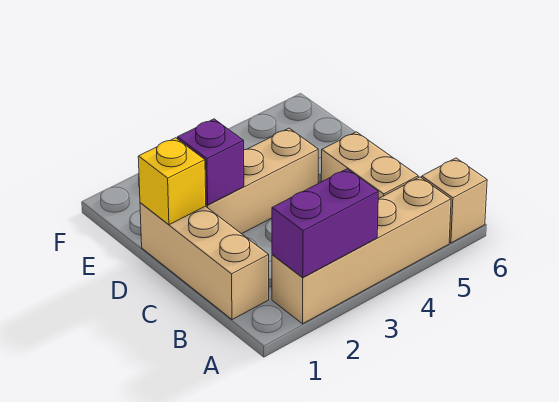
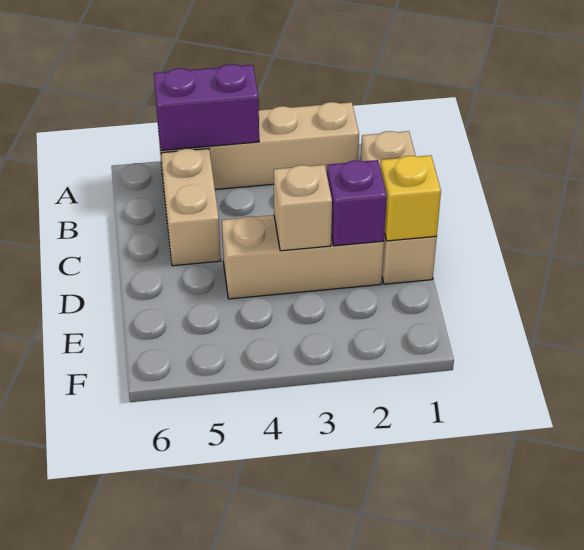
purple brick A2:A3 level 2 -> purple brick A4:A5 level 2
tan brick A6 level 1 -> tan brick D3 level 2

